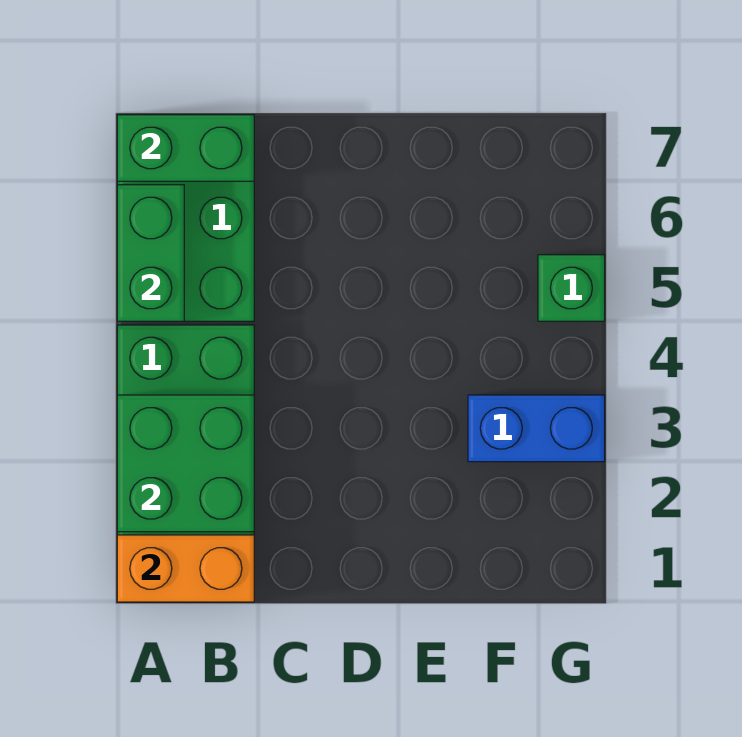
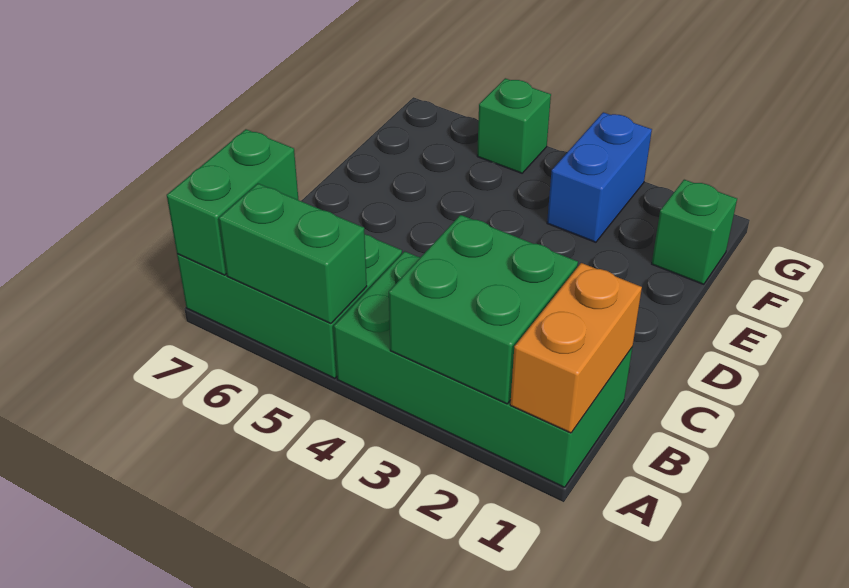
none -> green brick F1 level 1

